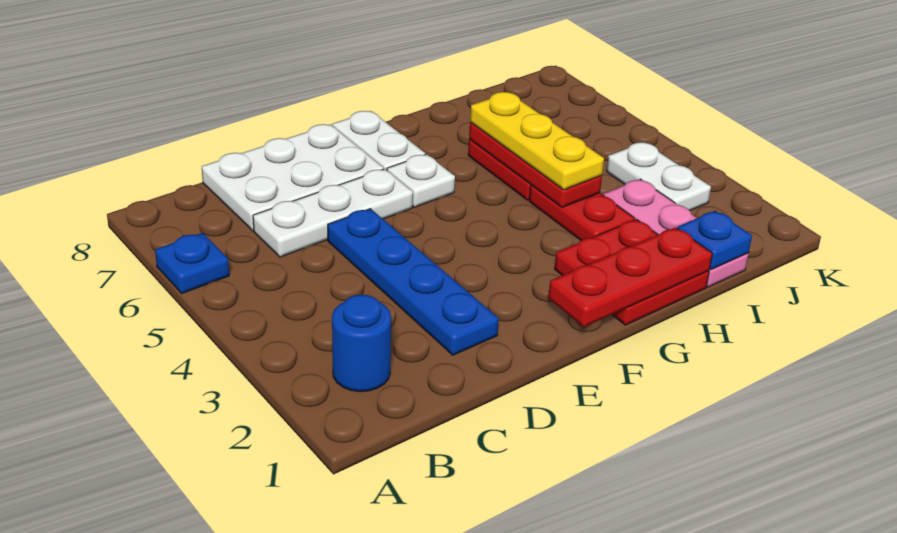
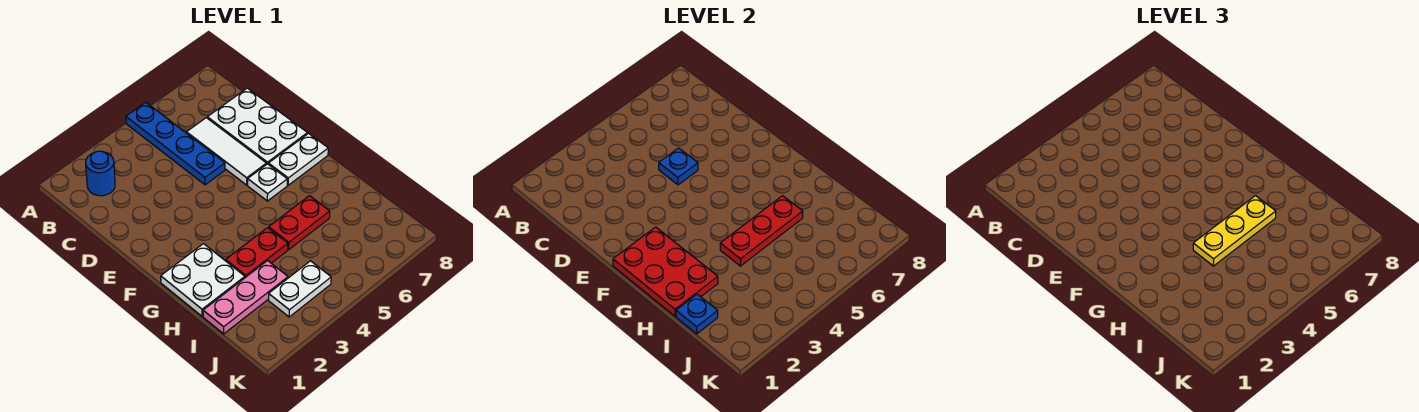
blue plate A6 level 1 -> blue plate D5 level 2
white plate C6:E6 level 1 -> white tile C6:E6 level 1
blue plate D2:D5 level 1 -> blue plate A5:D5 level 1
red plate F1:H1 level 2 -> red plate F1:H2 level 2
red plate G1:H2 level 1 -> white plate G1:H2 level 1

